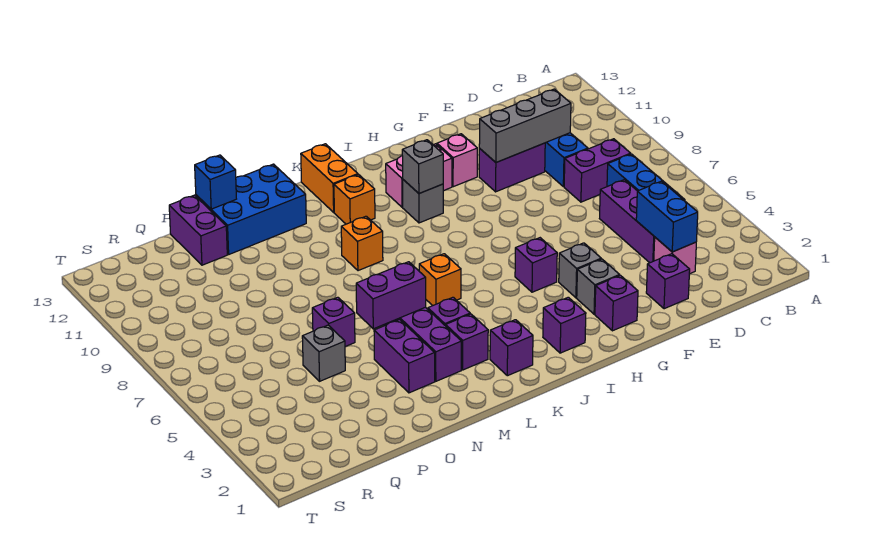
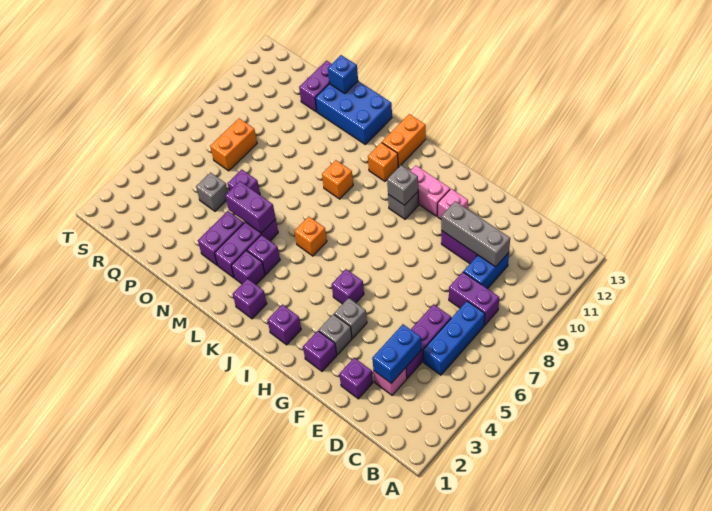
none -> orange brick Q7:Q8 level 1

